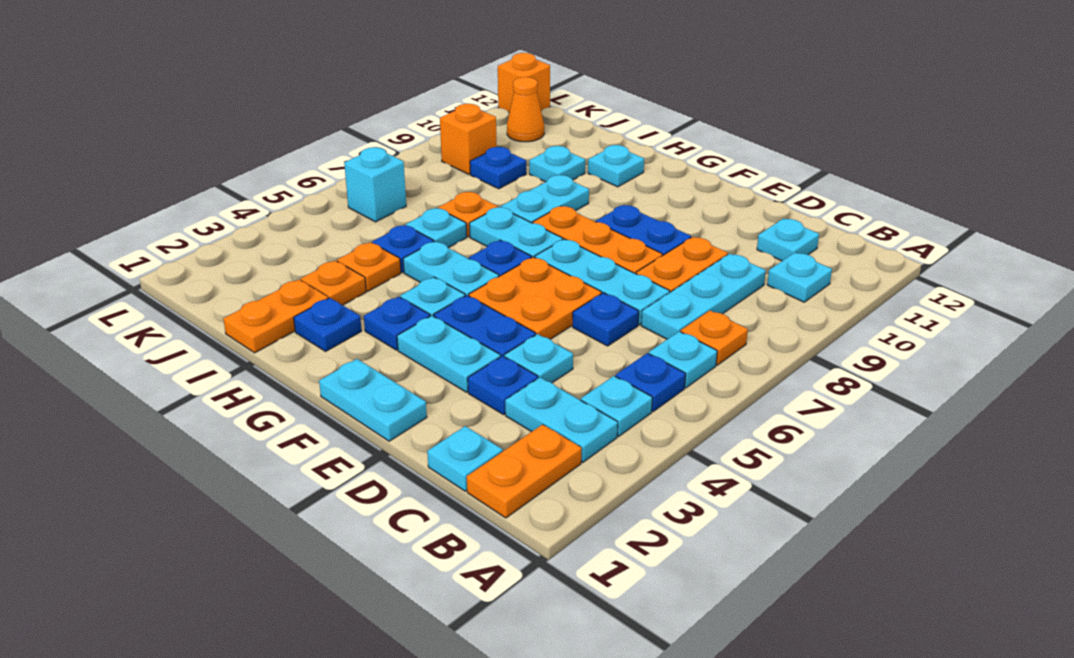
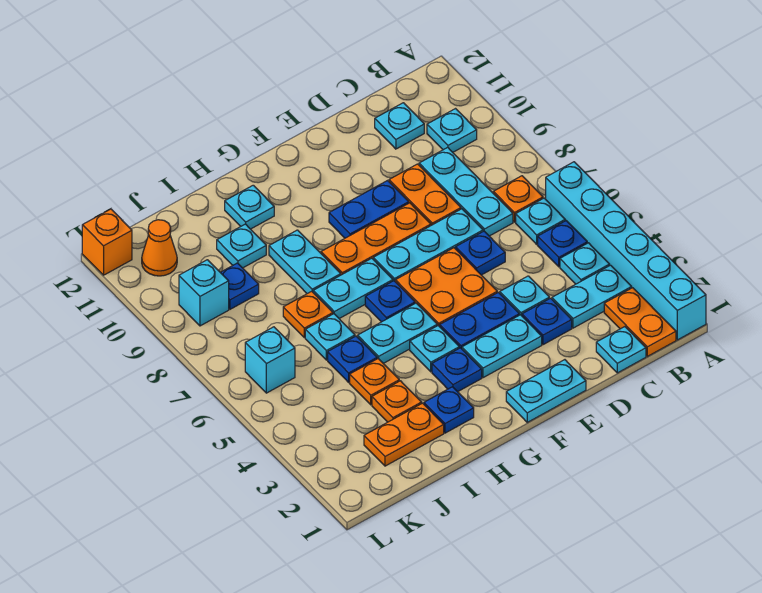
none -> cyan brick A1:A6 level 1
orange plate I1:I2 level 1 -> orange plate I2:J2 level 1
orange brick K9 level 1 -> cyan brick K9 level 1

